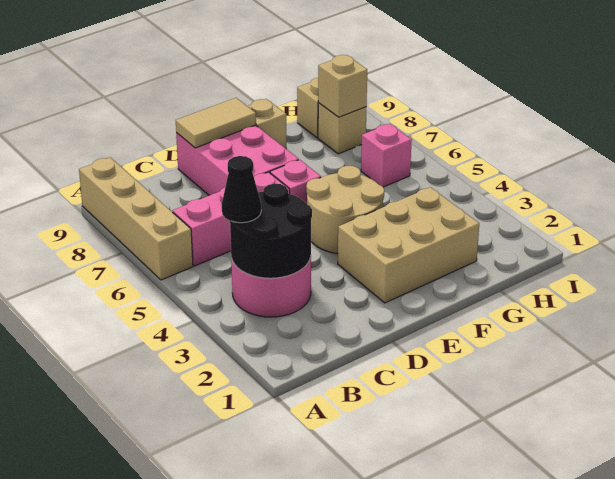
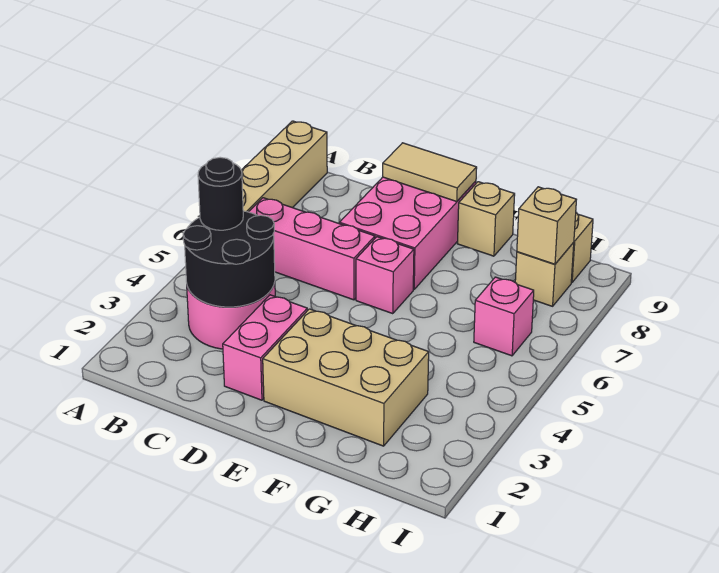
black cone B4 level 3 -> black round brick B4 level 3
none -> pink brick D2:D3 level 1
tan round brick E4:F5 level 1 -> none

